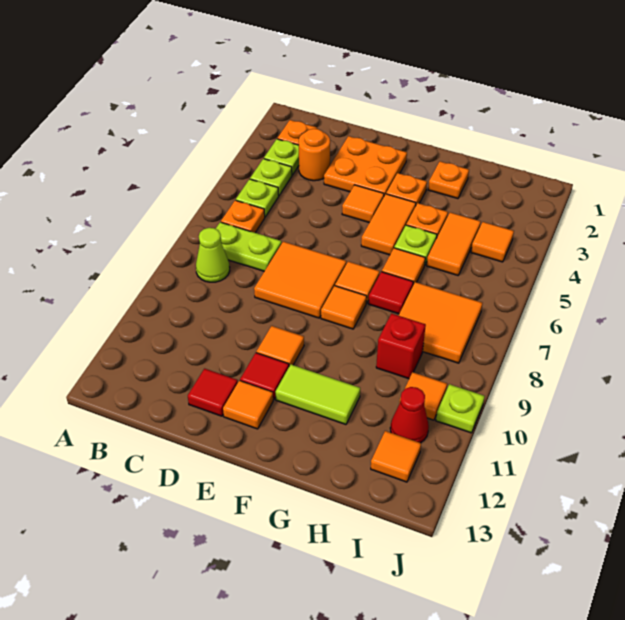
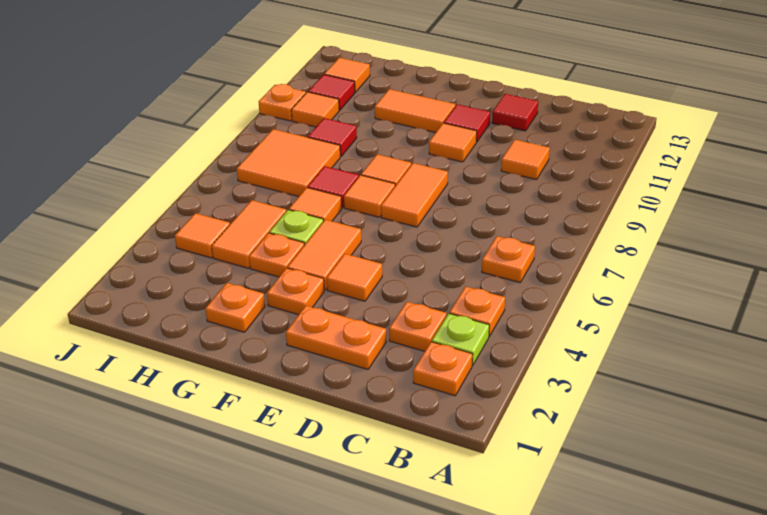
lime plate B4 level 1 -> orange plate B4 level 1
lime plate B5 level 1 -> none
lime plate B7:C7 level 1 -> none
lime cone B8 level 1 -> none
orange round brick C3 level 1 -> orange plate C3 level 1
orange plate D2:E3 level 1 -> orange plate D2:E2 level 1
orange tile D7:E8 level 1 -> orange tile E7:E8 level 1
orange tile E12 level 1 -> orange tile C10 level 1
lime tile F11:G11 level 1 -> orange tile F11:G11 level 1
red brick H9 level 1 -> red tile H9 level 1
red cone I11 level 1 -> red tile I11 level 1
lime plate J10 level 1 -> orange plate J10 level 1

